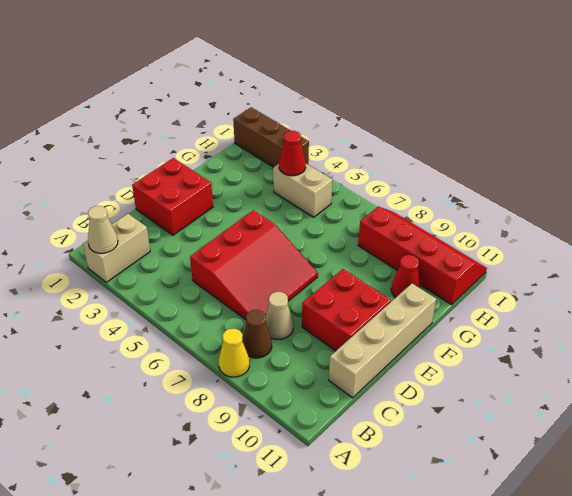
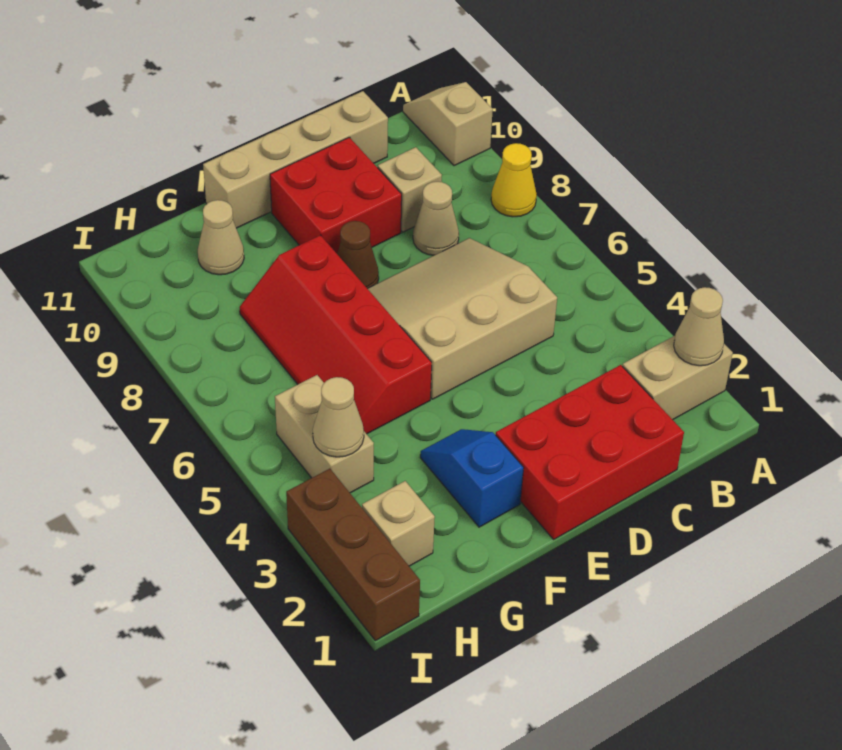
none -> tan slope A10:A11 level 1 top 10
brown cone B8 level 1 -> brown cone E8 level 1
red slope C5:E7 level 1 top 5 -> tan slope C5:E7 level 1 top 5
none -> tan brick C9 level 1
red brick D1:E2 level 1 -> red brick C1:E2 level 1
none -> blue slope F2:F3 level 1 top 2
red cone G10 level 1 -> tan cone G10 level 1
none -> tan brick H2 level 1
red cone H4 level 2 -> tan cone H4 level 2
red slope H8:I11 level 1 top H -> red slope F5:G8 level 1 top F

